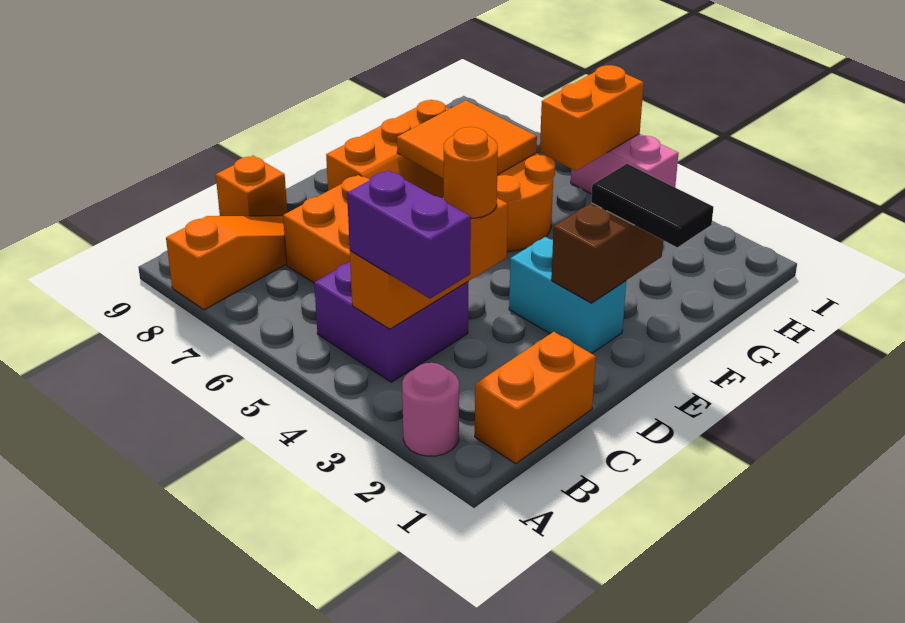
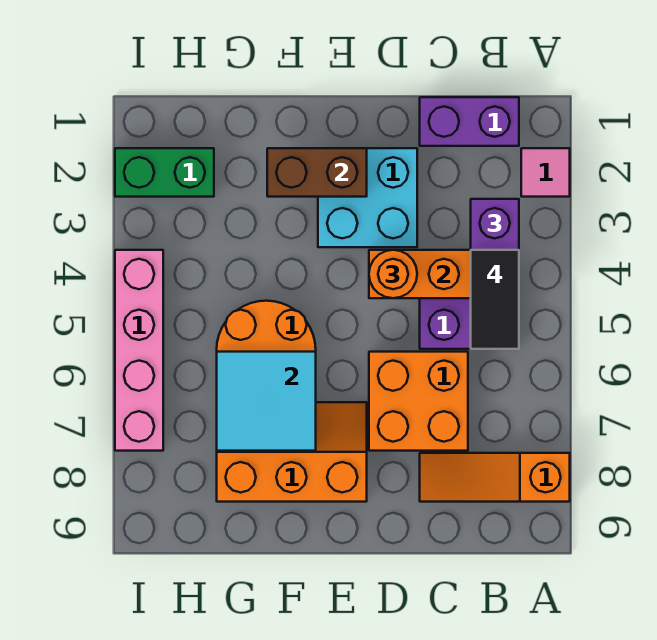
pink round brick A2 level 1 -> pink tile A2 level 1
orange brick B1:C1 level 1 -> purple brick B1:C1 level 1
orange brick C9 level 1 -> none
cyan brick E2:E3 level 1 -> cyan brick D2:E3 level 1
black tile F1:F2 level 3 -> black tile B4:B5 level 4
orange tile F6:G7 level 2 -> cyan tile F6:G7 level 2
none -> green brick H2:I2 level 1
orange brick H5:I5 level 2 -> none
pink brick I4:I5 level 1 -> pink brick I4:I7 level 1

